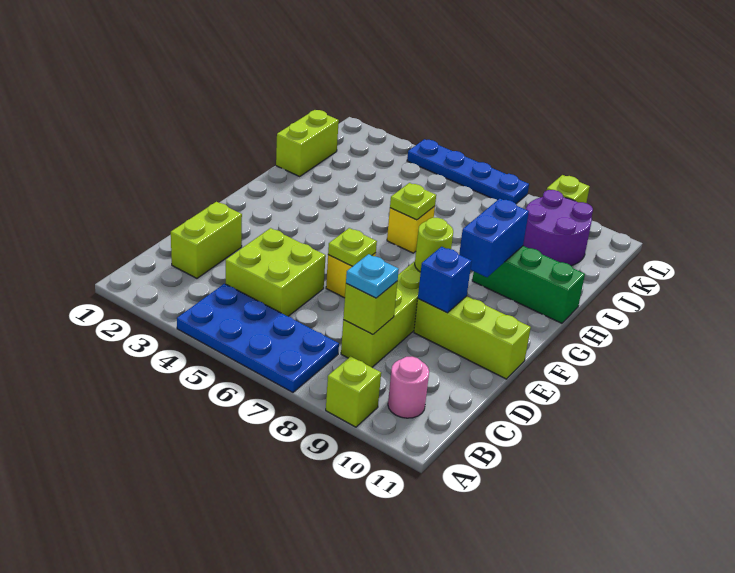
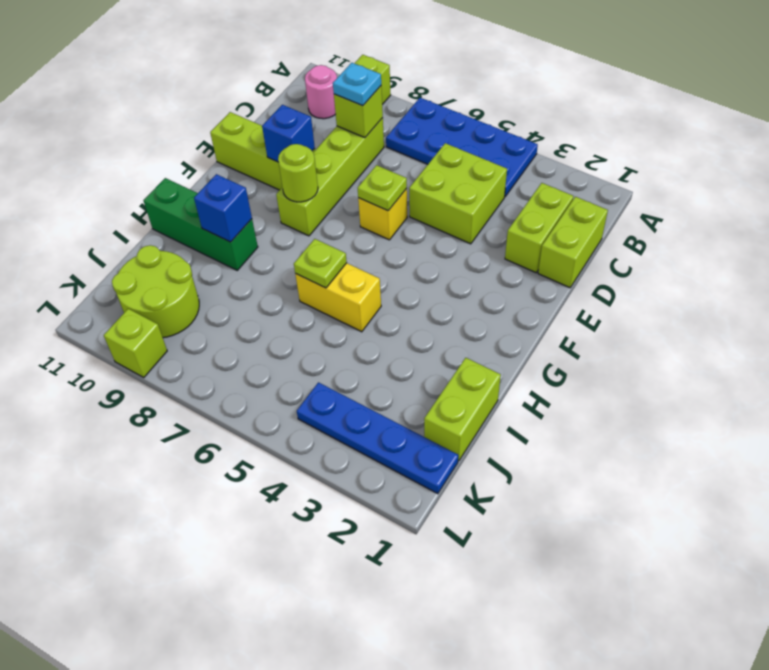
none -> lime brick C1:D1 level 1
blue brick G9:H9 level 2 -> blue brick H9 level 2
yellow brick H6 level 1 -> yellow brick H5:H6 level 1
purple round brick J9:K10 level 1 -> lime round brick J9:K10 level 1
blue plate L4:L7 level 1 -> blue plate K1:K4 level 1

